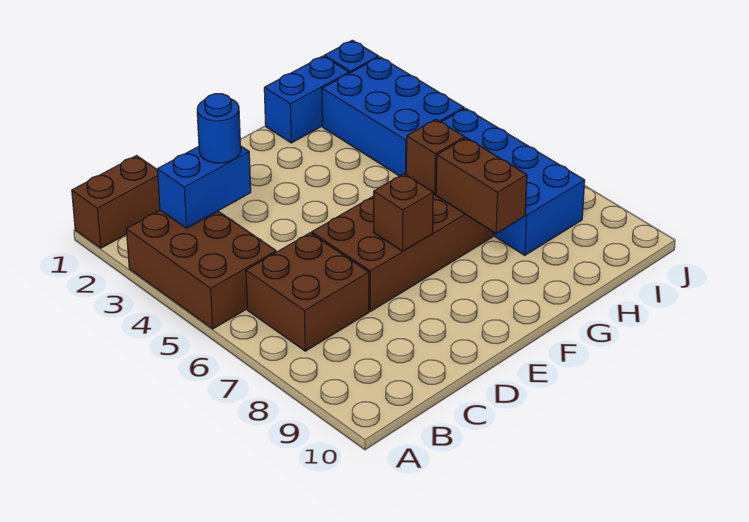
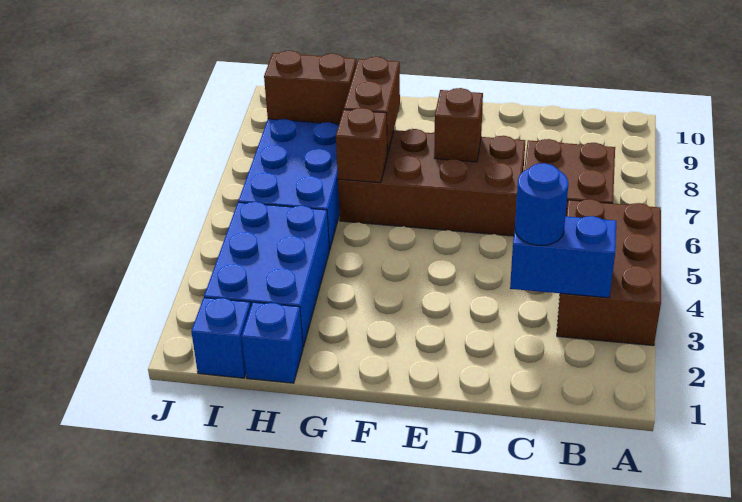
brown brick A1:B1 level 1 -> brown brick H8:I8 level 2
blue brick G1:H1 level 1 -> blue brick H1 level 1

